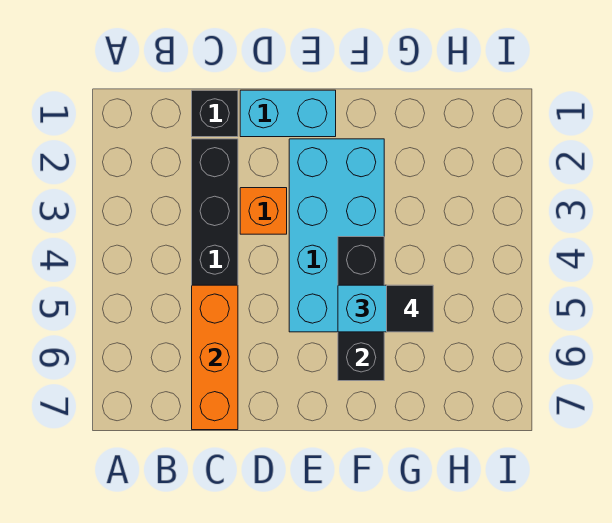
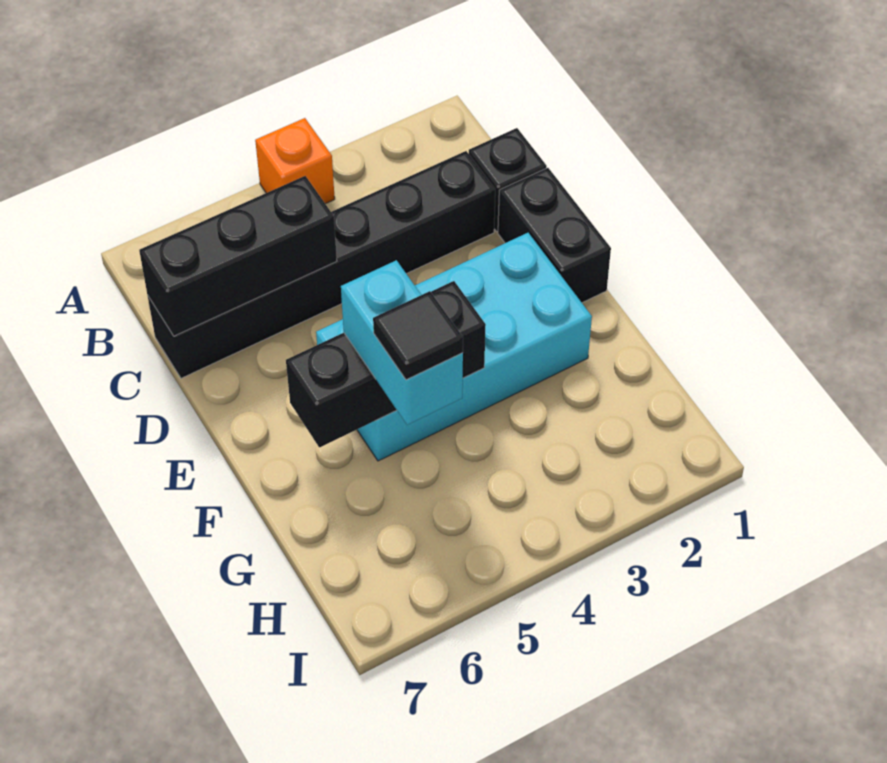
orange brick C5:C7 level 2 -> black brick C5:C7 level 2
cyan brick D1:E1 level 1 -> black brick D1:E1 level 1
orange brick D3 level 1 -> orange brick A4 level 1

